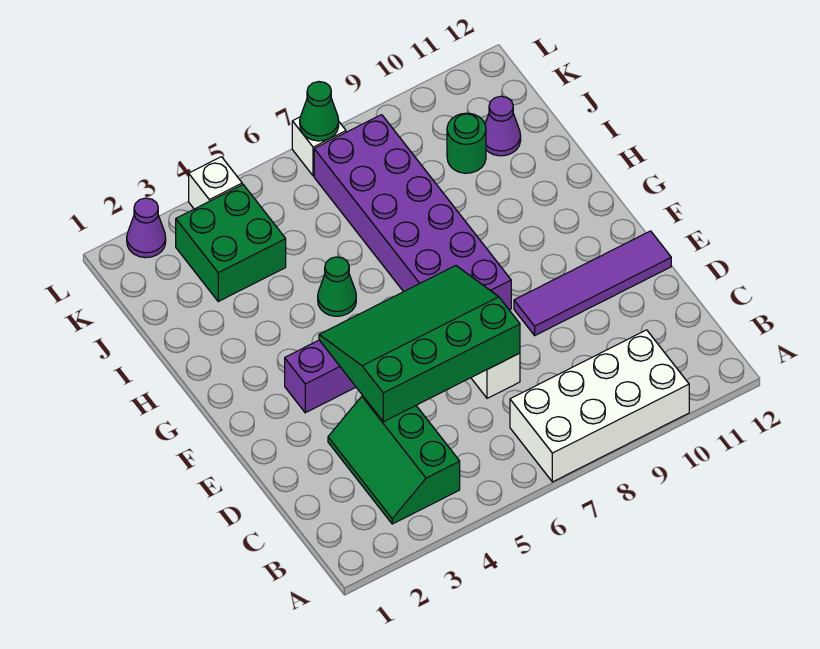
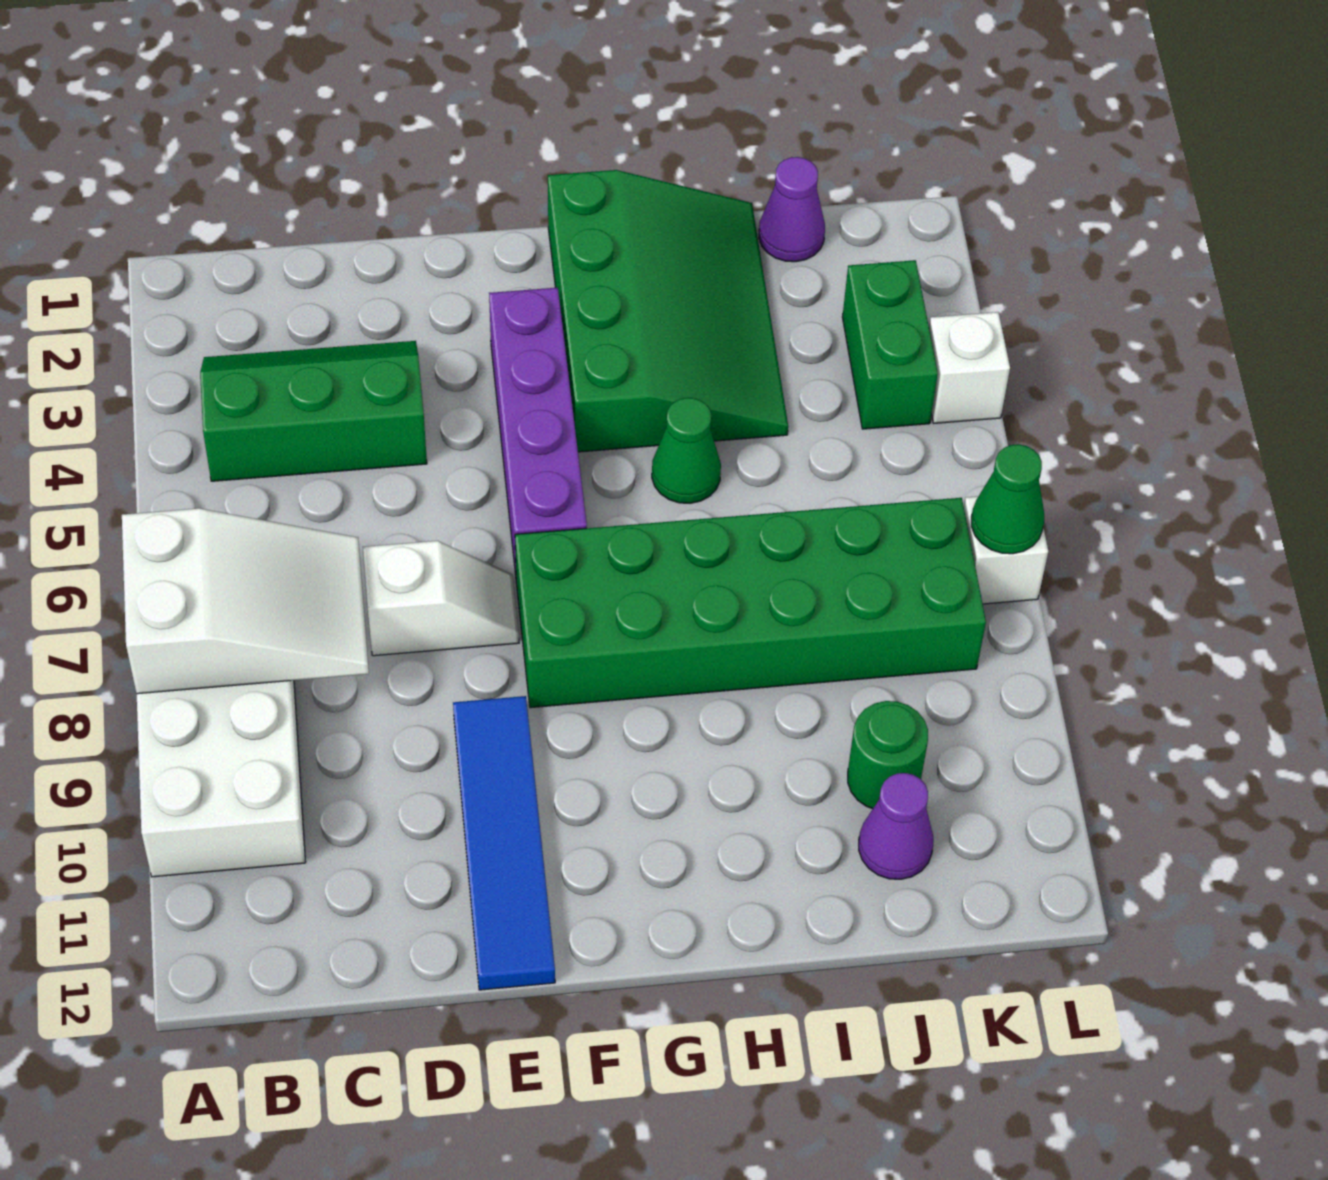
none -> white slope A7:C8 level 2 top A
green slope D4:F7 level 2 top D -> green slope G1:I4 level 1 top G
purple tile E9:E12 level 1 -> blue tile E9:E12 level 1
purple brick F7:K8 level 1 -> green brick F7:K8 level 1
green brick J3:K4 level 1 -> green brick K3:K4 level 1
purple cone L2 level 1 -> purple cone J1 level 1

